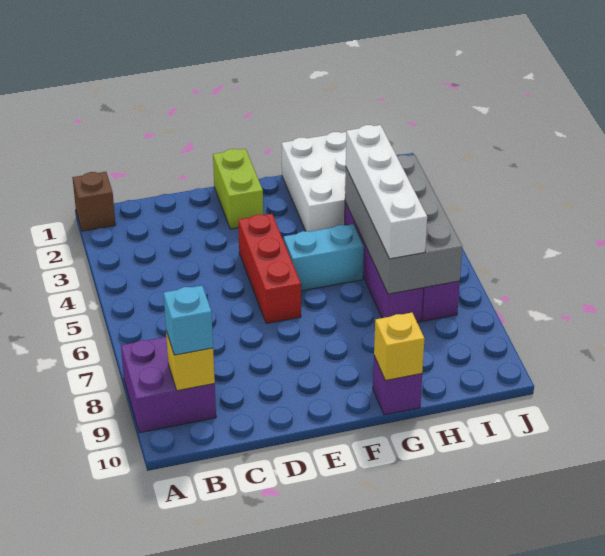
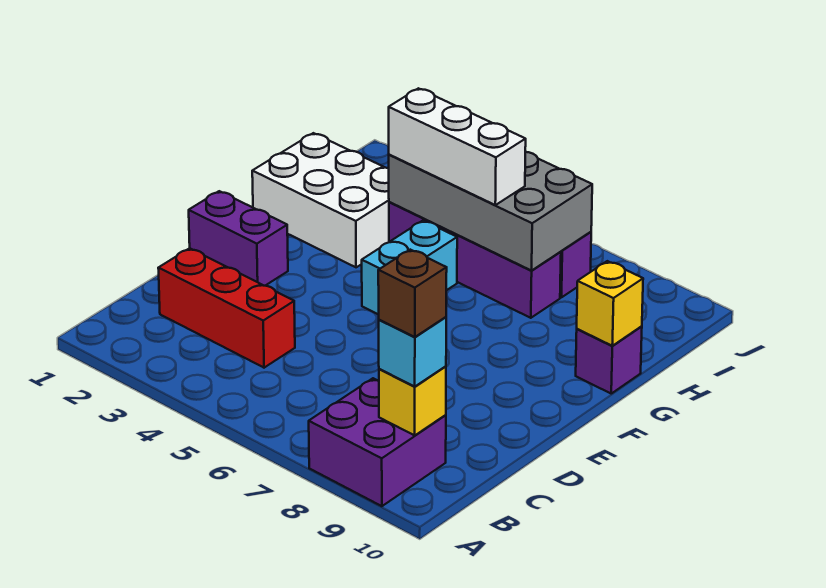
brown brick A1 level 1 -> brown brick B9 level 4
lime brick E1:E2 level 1 -> purple brick E1:E2 level 1
red brick E4:E6 level 1 -> red brick C2:C4 level 1
white brick H4:H7 level 3 -> white brick H4:H6 level 3

